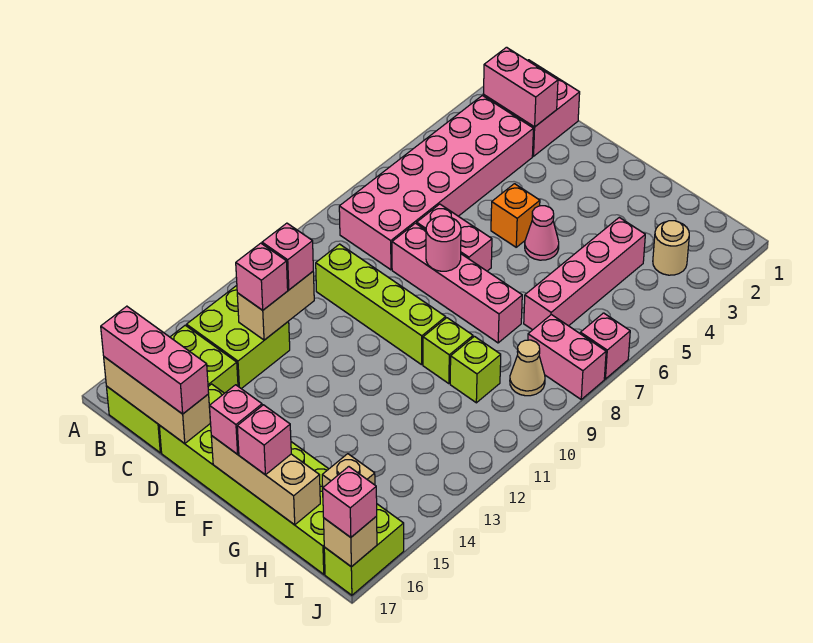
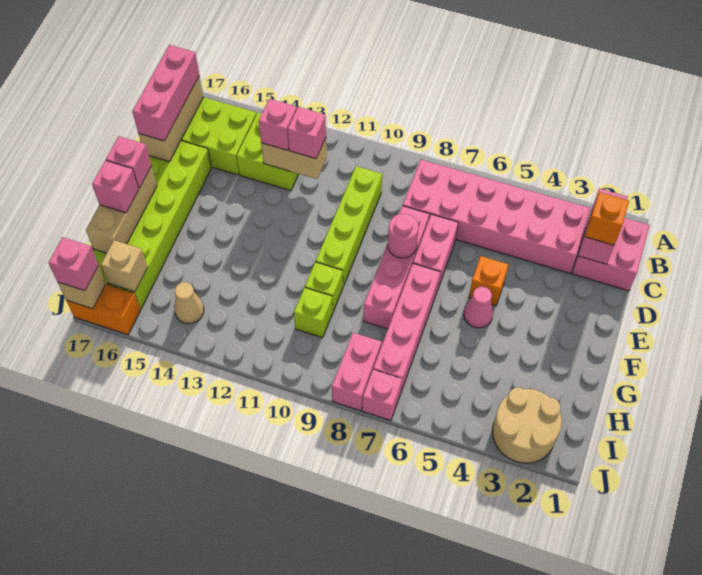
none -> orange brick C2 level 3
pink brick H4:H7 level 1 -> pink brick F7:I7 level 1
tan round brick I3 level 1 -> tan round brick I2:J3 level 1
tan cone I9 level 1 -> tan cone I14 level 1
lime brick J16:J17 level 1 -> orange brick J16:J17 level 1

